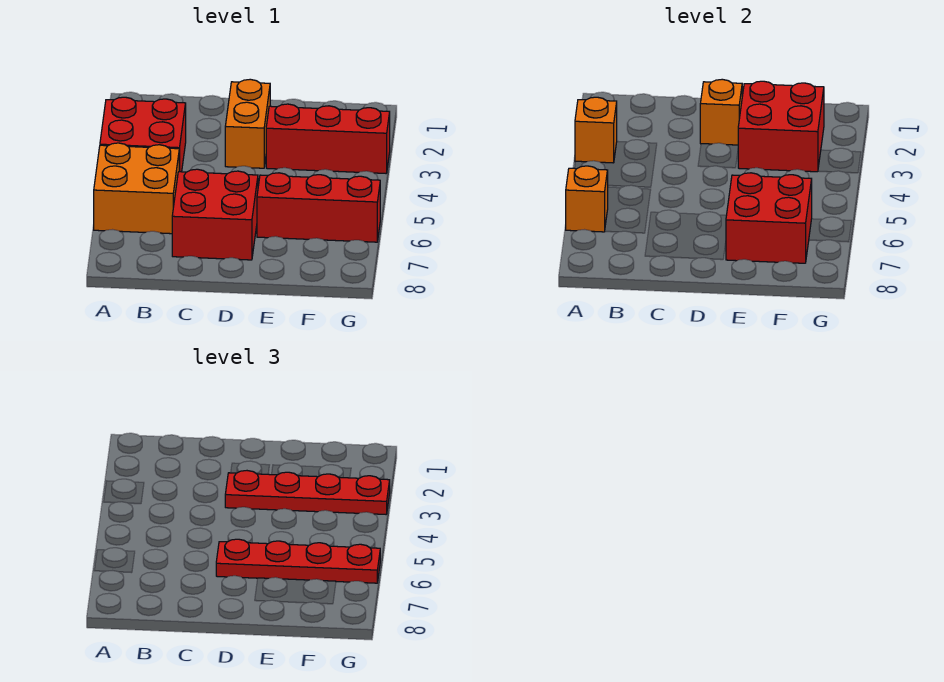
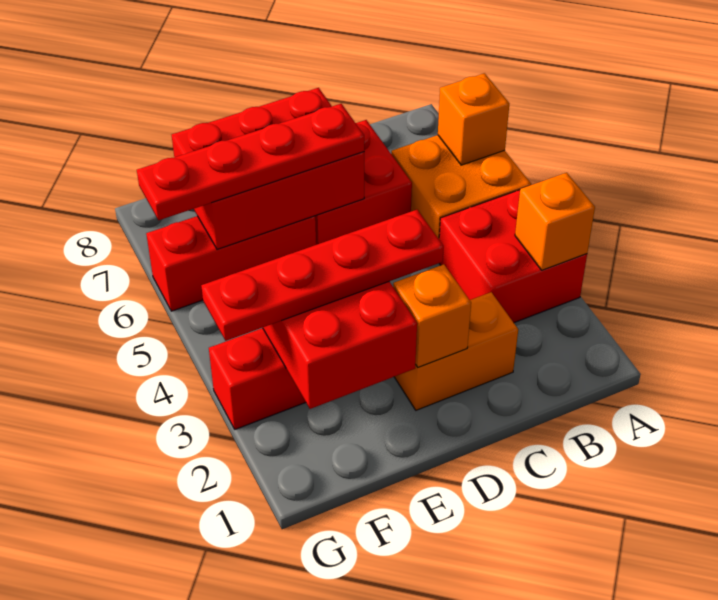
orange brick D2:D3 level 1 -> orange brick C2:D2 level 1
red brick E6:F7 level 2 -> red brick D6:F7 level 2

